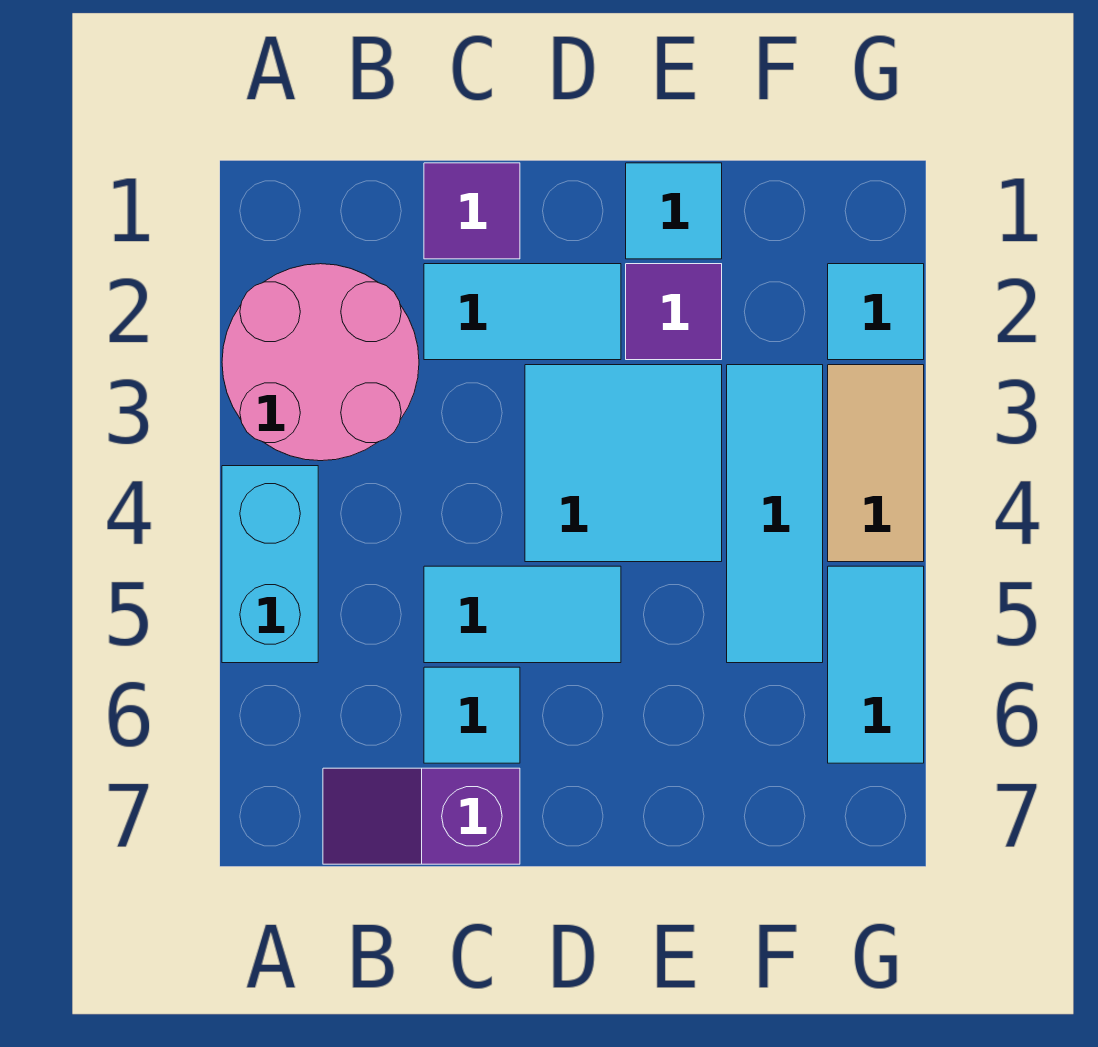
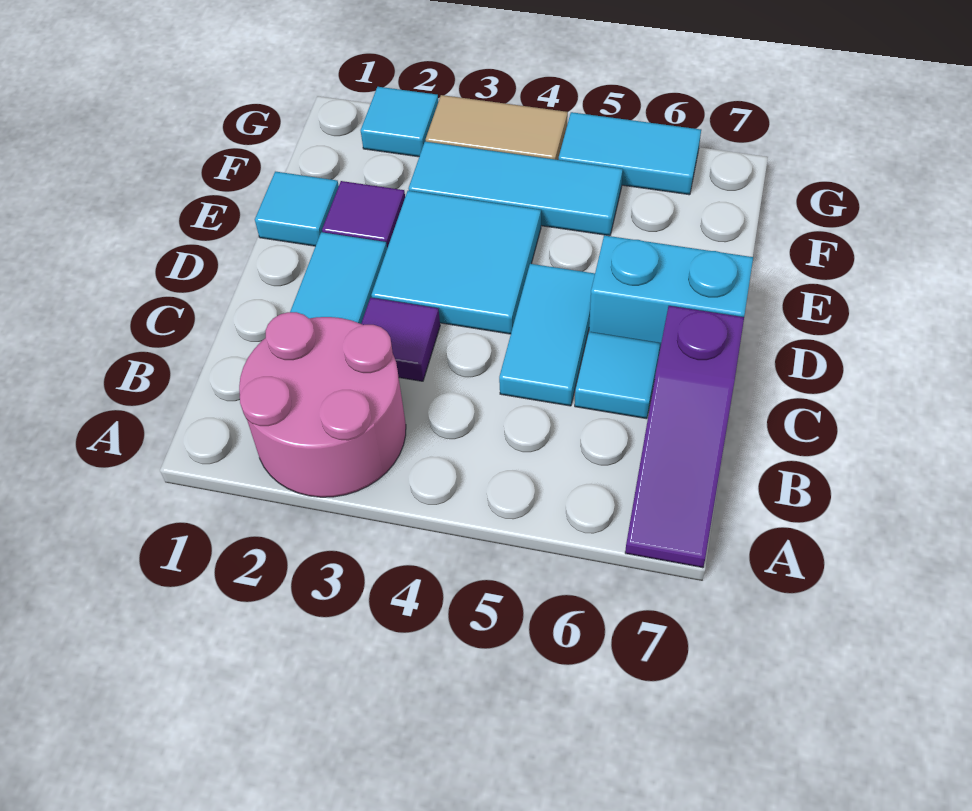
cyan brick A4:A5 level 1 -> cyan brick D6:D7 level 1
purple slope B7:C7 level 1 top C -> purple slope A7:C7 level 1 top C
purple tile C1 level 1 -> purple tile C3 level 1

